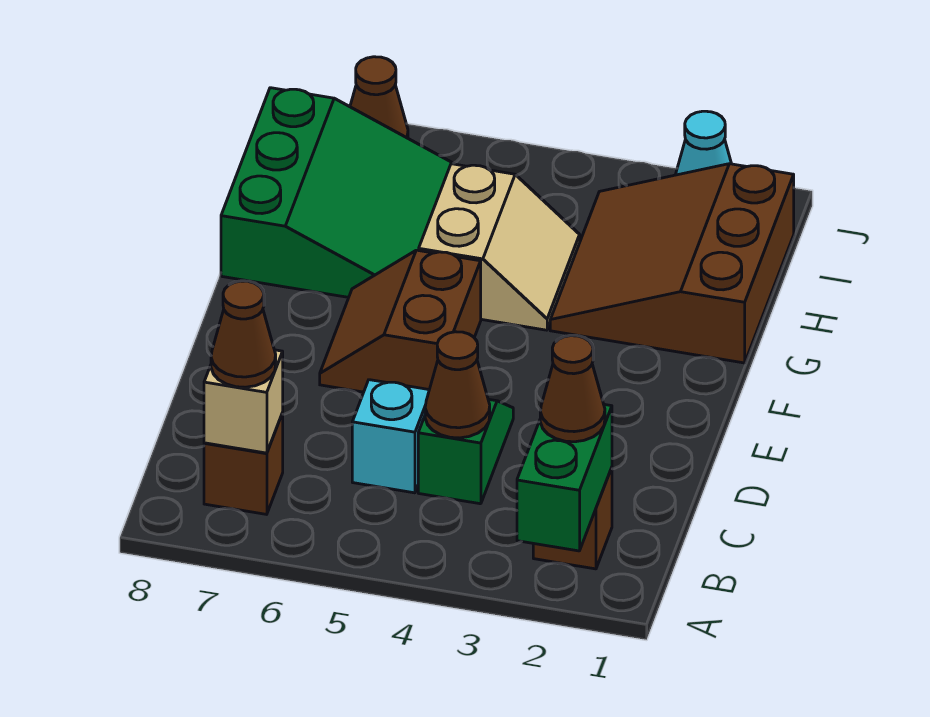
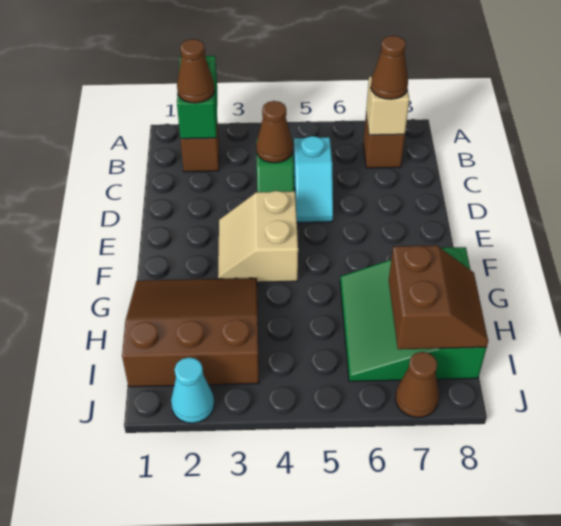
brown slope E5:F6 level 1 top 5 -> brown slope H7:I8 level 2 top 7
brown slope G1:I3 level 1 top 1 -> brown slope G1:I3 level 1 top I
tan slope G4:H5 level 1 top 5 -> tan slope E3:F4 level 1 top 4

